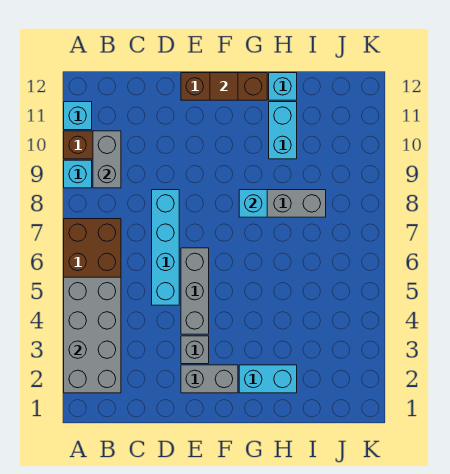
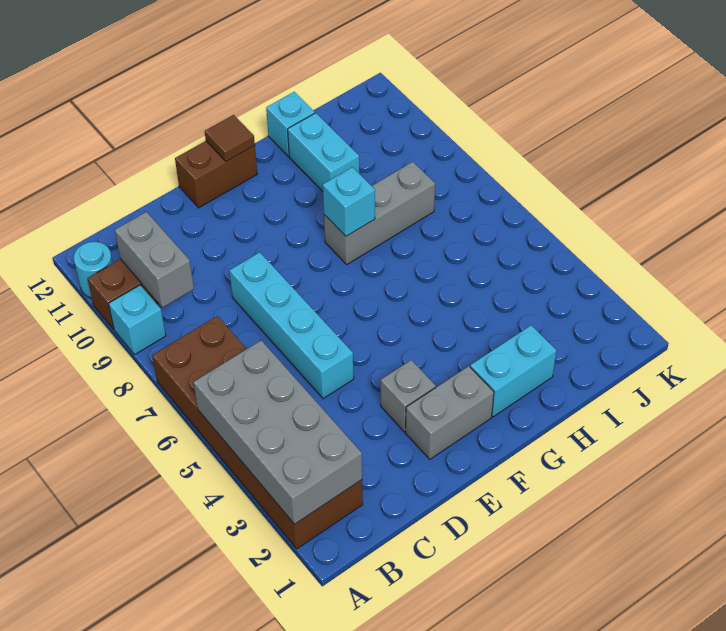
cyan brick A11 level 1 -> cyan round brick A11 level 1
grey brick E4:E6 level 1 -> none
brown brick E12:G12 level 1 -> brown brick E12:F12 level 1

